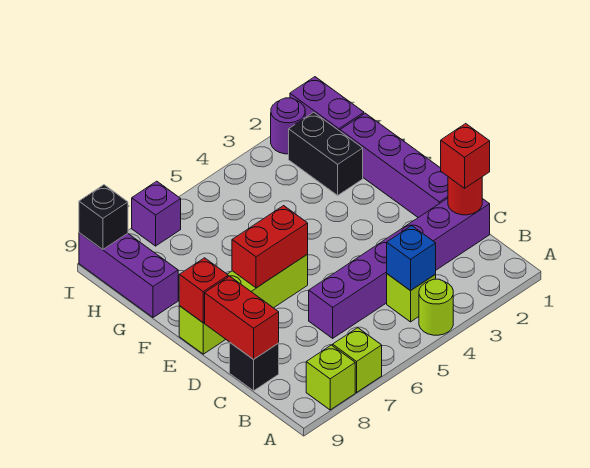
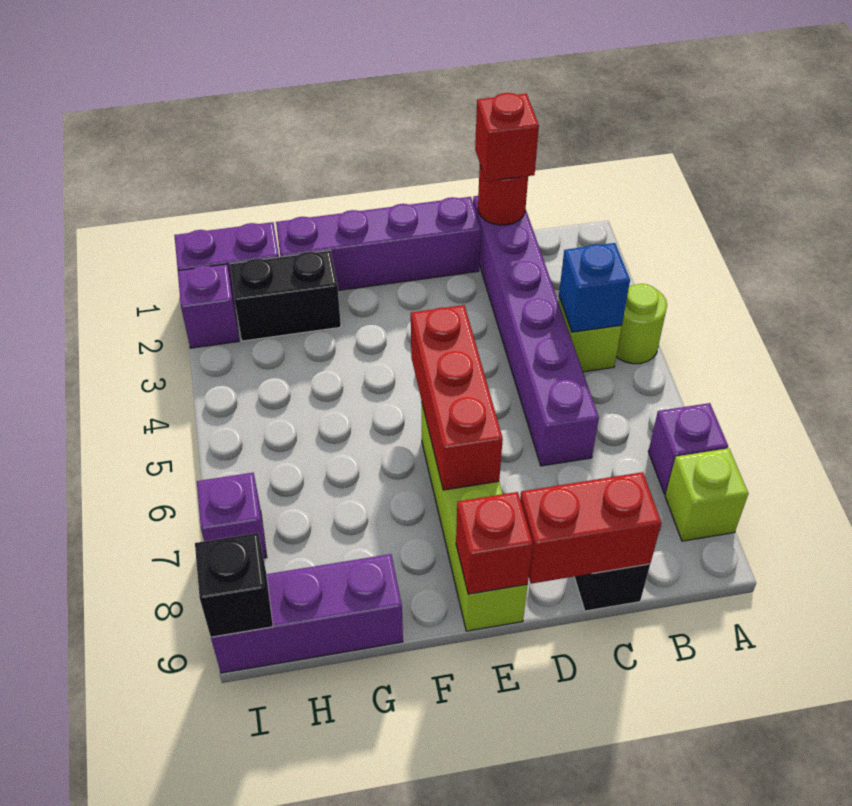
lime brick A7 level 1 -> purple brick A7 level 1
red brick E6:E7 level 2 -> red brick E5:E7 level 2
purple round brick I2 level 1 -> purple brick I2 level 1

